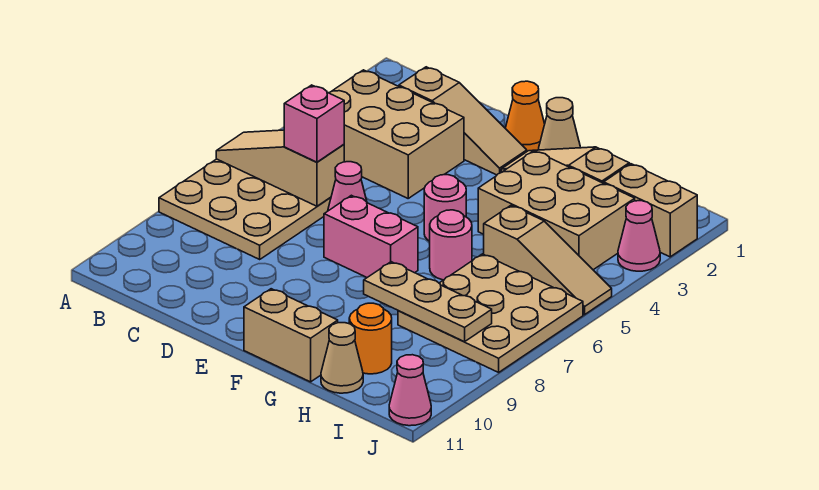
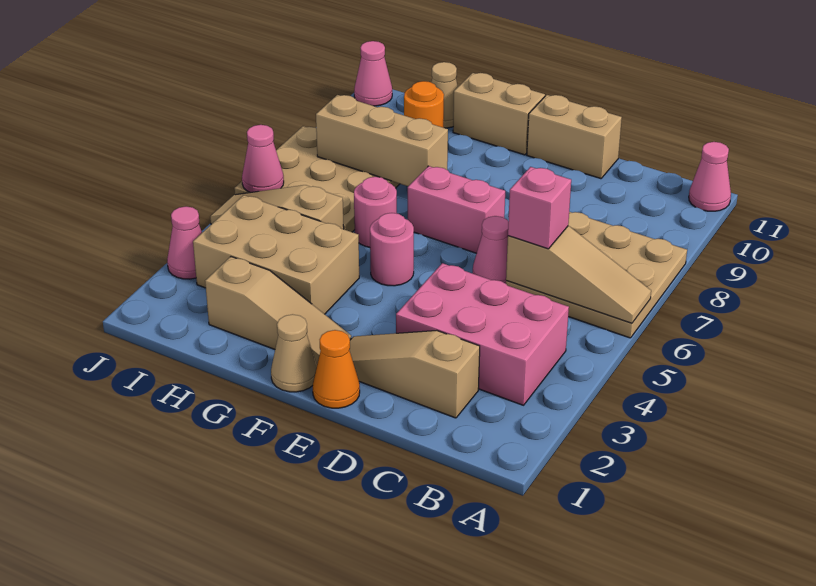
none -> pink cone A11 level 1
tan brick B3:D4 level 1 -> pink brick B3:D4 level 1
tan plate G8:I8 level 2 -> tan brick G8:I8 level 2
tan brick I2:J2 level 1 -> tan brick D11:E11 level 1
none -> pink cone J6 level 2

